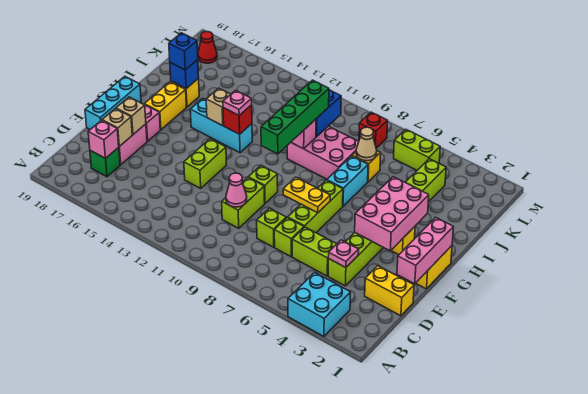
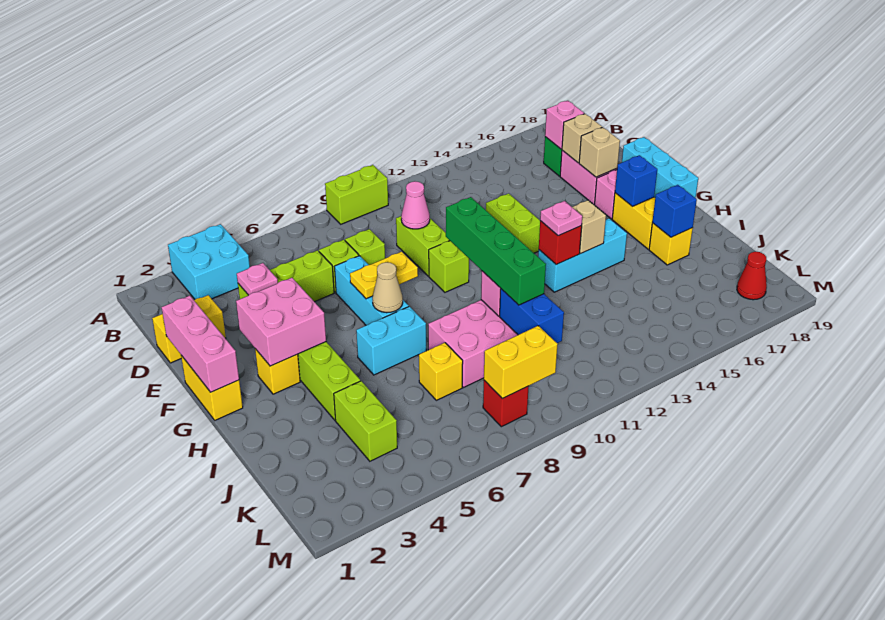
lime brick E7:G7 level 1 -> cyan brick E7:G7 level 1
pink brick F3:H4 level 2 -> pink brick F3:G4 level 2
cyan brick H7:I7 level 1 -> cyan brick H6:H7 level 1
blue brick I17 level 3 -> blue brick G17 level 2
tan cone J7 level 2 -> tan cone G7 level 2
lime brick L5:L6 level 1 -> lime brick A9:A10 level 1
none -> yellow brick L8:L9 level 2

